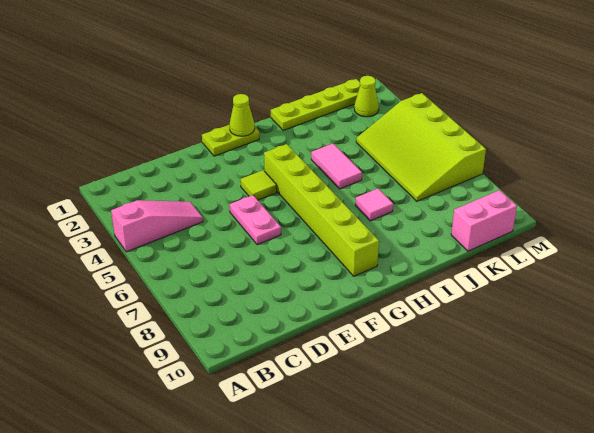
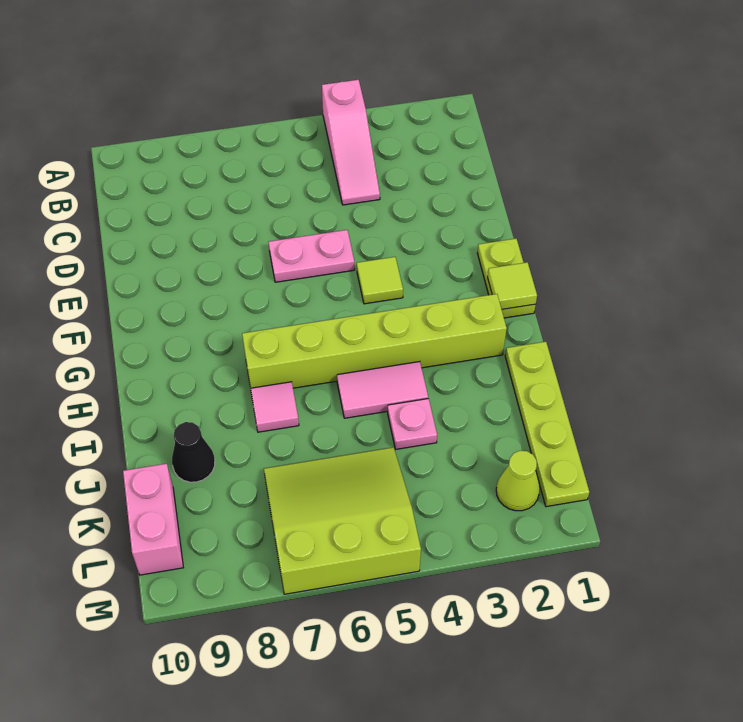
lime cone G1 level 2 -> lime tile G1 level 2
lime brick G4:G9 level 1 -> lime brick H2:H7 level 1
none -> pink plate J4 level 1
none -> black cone J9 level 1
lime slope K4:M7 level 1 top M -> lime slope K5:M7 level 1 top M

